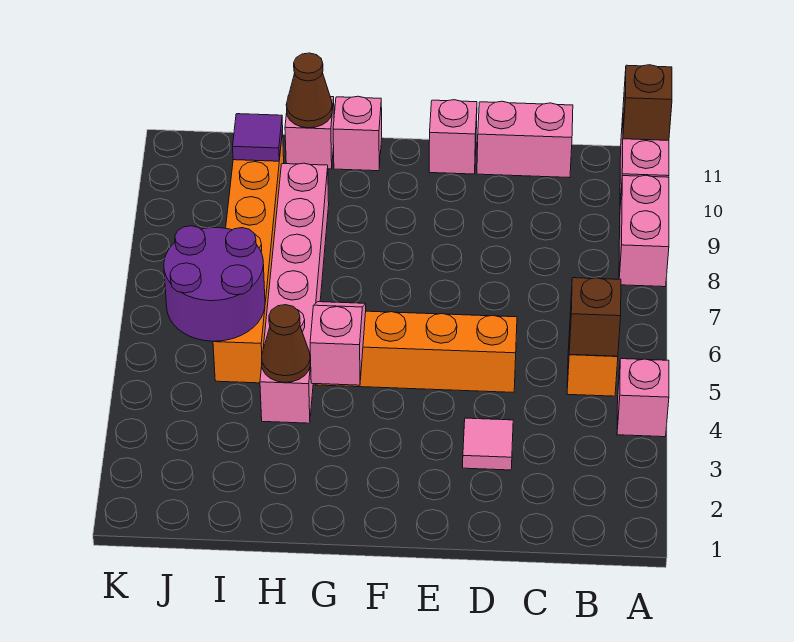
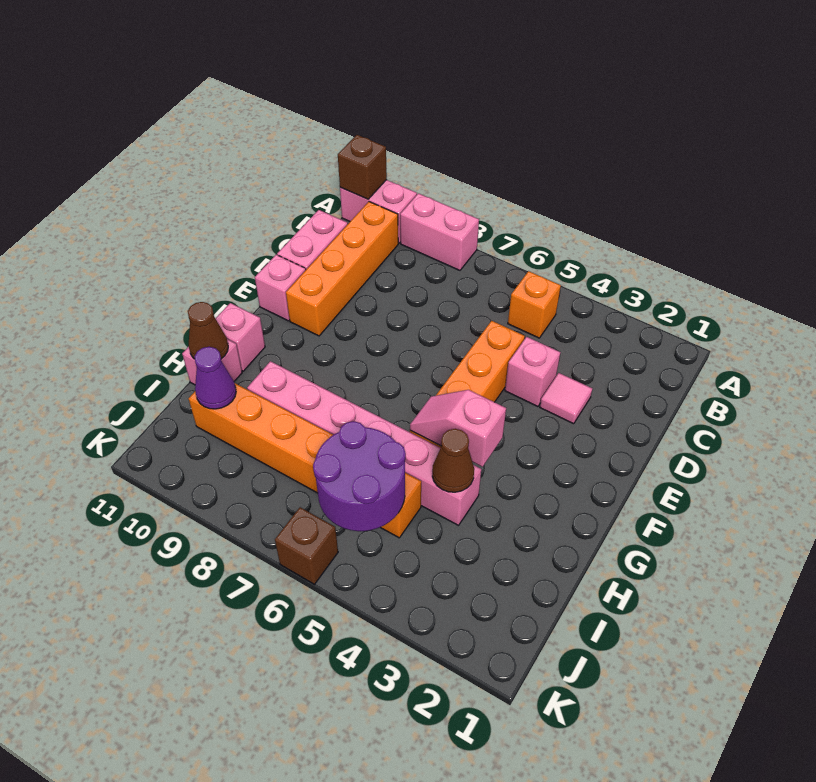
pink brick A4 level 1 -> pink brick D4 level 1
brown brick B5 level 2 -> brown brick K6 level 1
none -> orange brick B10:E10 level 1
purple tile I10 level 2 -> purple cone I10 level 2

